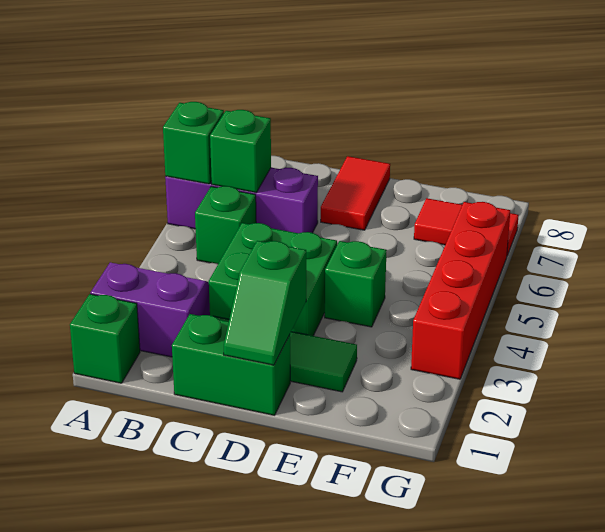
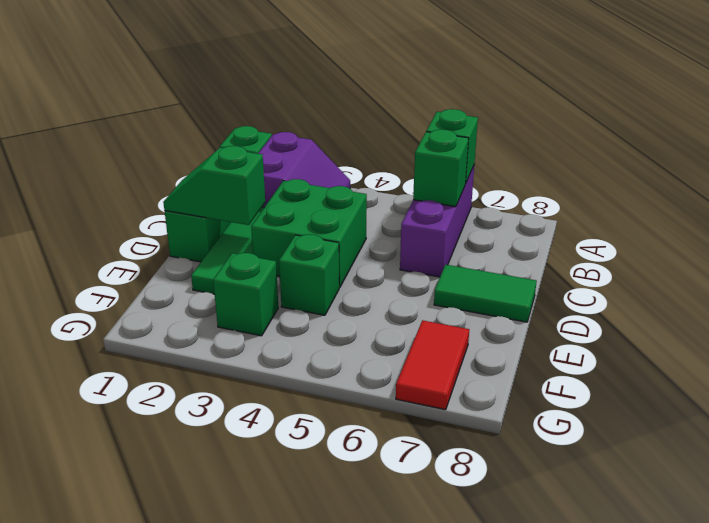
green brick B5 level 1 -> green brick F3 level 1
red tile D7:D8 level 1 -> green tile D7:D8 level 1
red brick G3:G6 level 1 -> none

